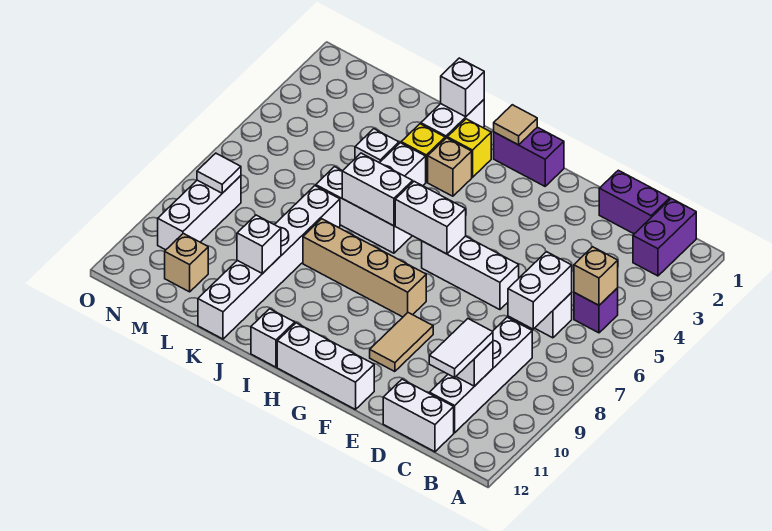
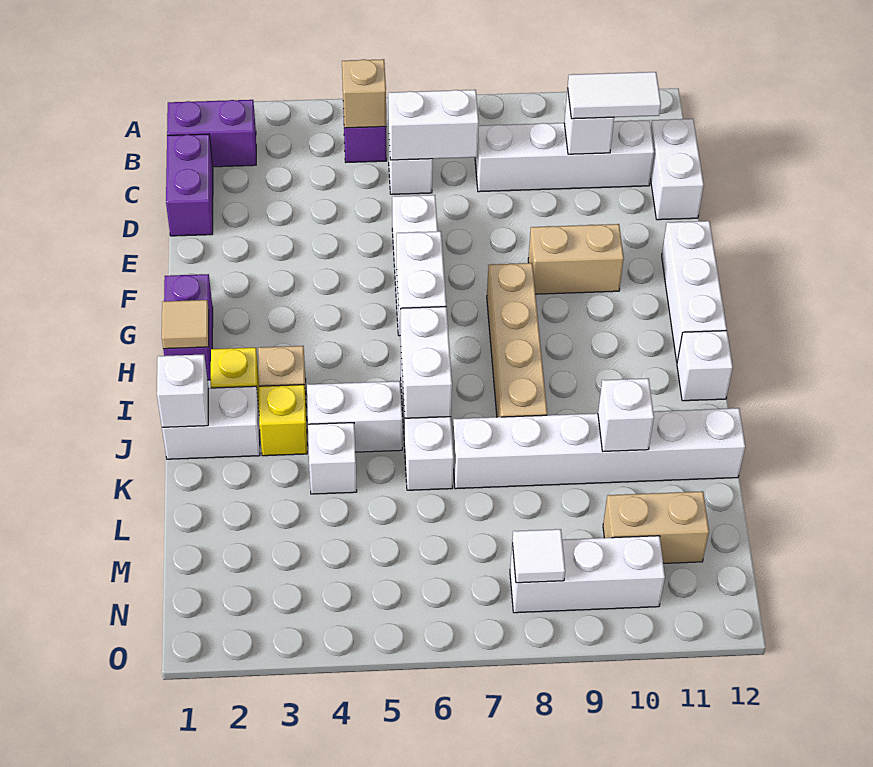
tan tile F9:F10 level 1 -> tan brick F9:F10 level 1
tan brick M11 level 1 -> tan brick M10:M11 level 1

